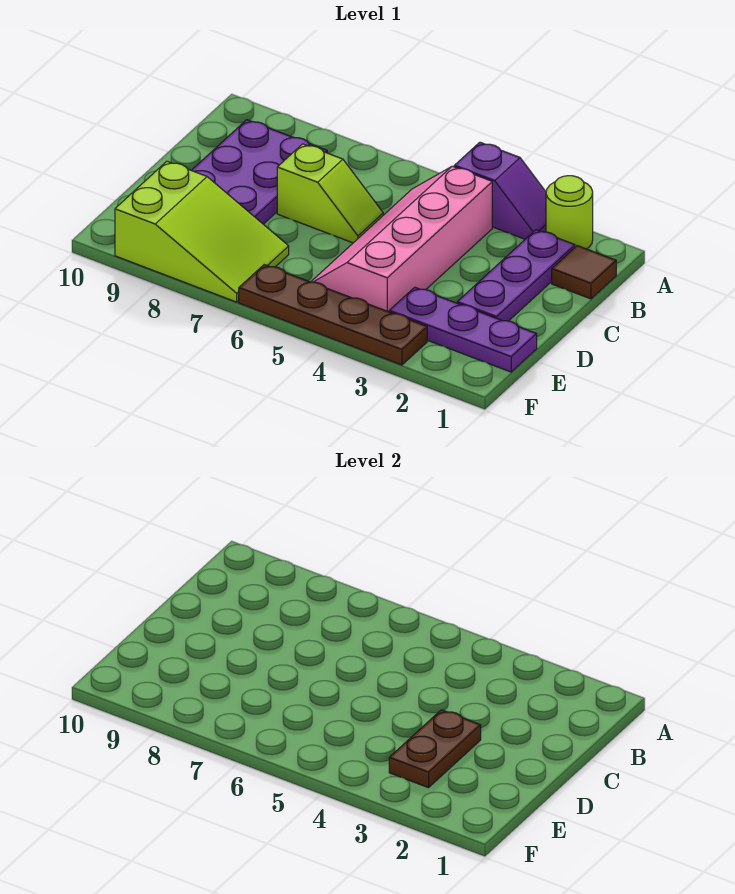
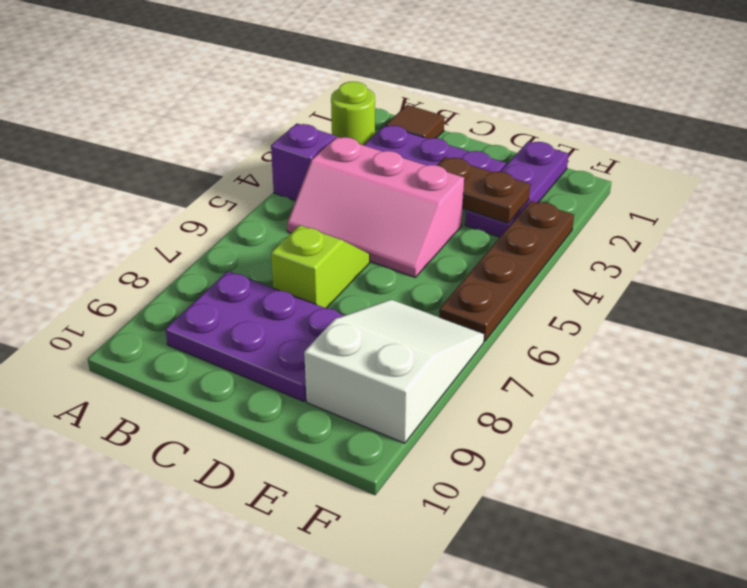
pink slope B4:E5 level 1 top 4 -> pink slope B4:D5 level 1 top 4
lime slope E7:F9 level 1 top 9 -> white slope E7:F9 level 1 top 9

